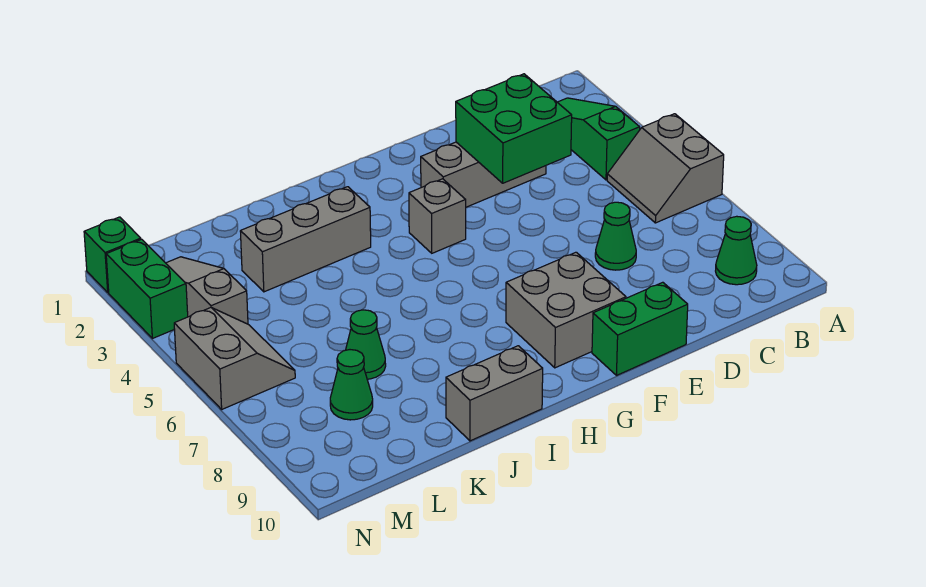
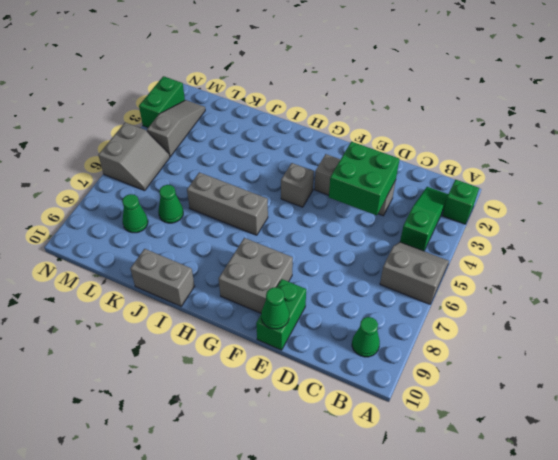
grey slope A5:B6 level 1 top A -> grey slope A5:B6 level 1 top 6
green cone D7 level 1 -> green cone E10 level 2
green brick E10:F10 level 1 -> green brick E9:E10 level 1
grey brick I3:K3 level 1 -> grey brick H6:J6 level 1
green brick N1 level 1 -> green brick A2 level 1

